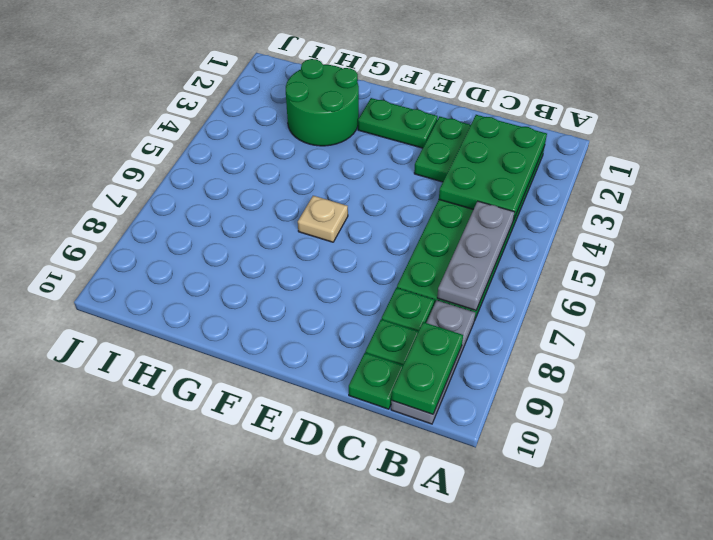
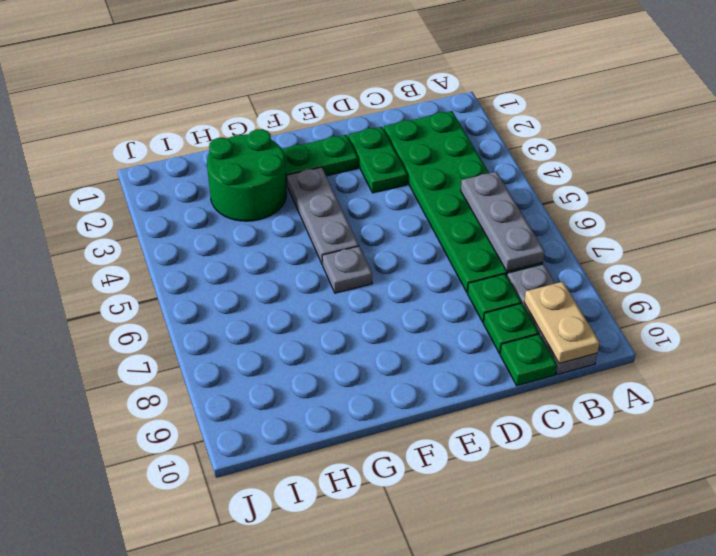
green plate B2:C4 level 2 -> none
green plate B9:B10 level 2 -> tan plate B9:B10 level 2
none -> grey plate F3:F5 level 1
tan plate F6 level 1 -> grey plate F6 level 1

